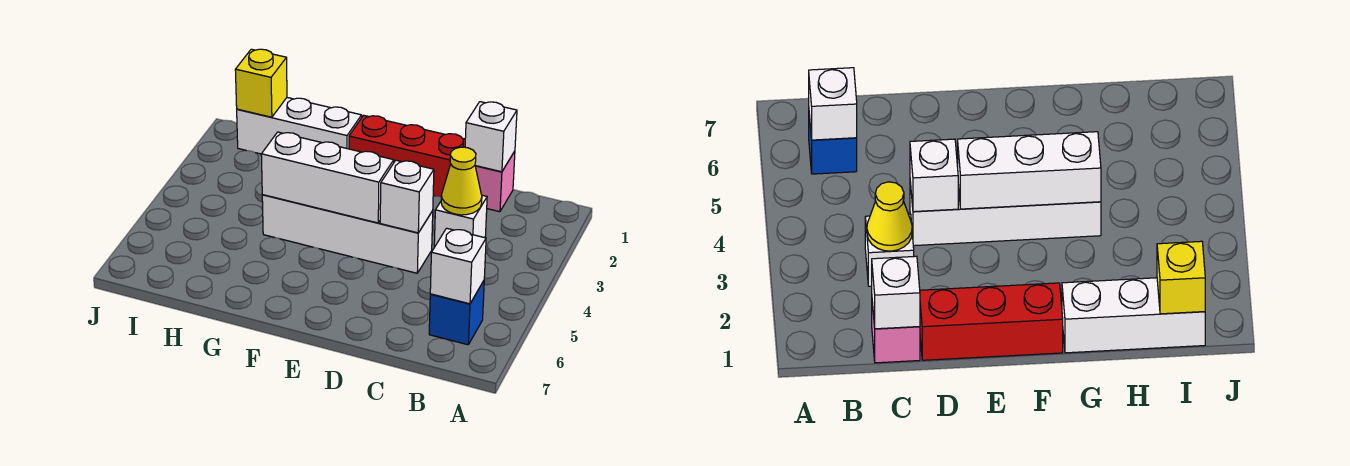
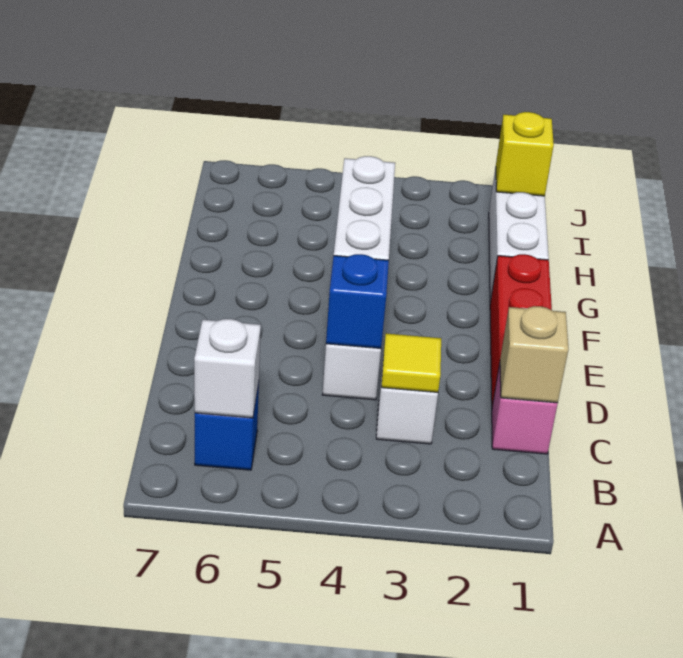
white brick C1 level 2 -> tan brick C1 level 2
yellow cone C3 level 2 -> yellow tile C3 level 2
white brick D4 level 2 -> blue brick D4 level 2

